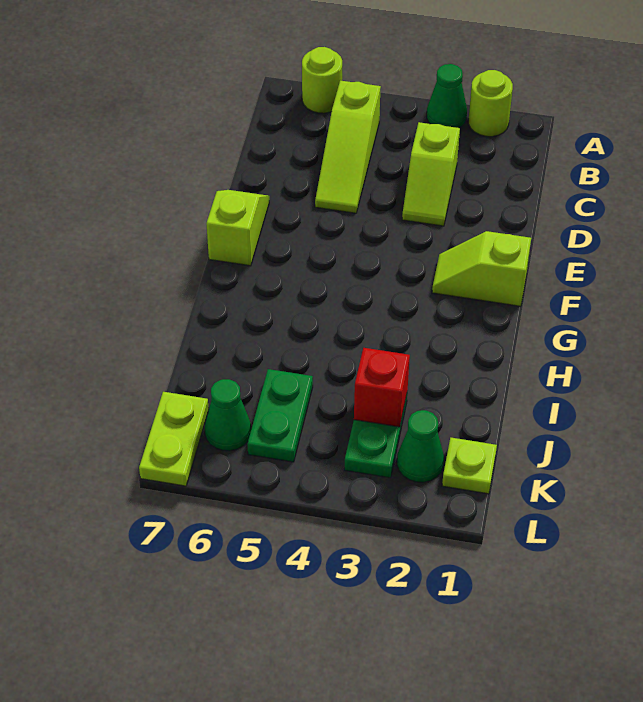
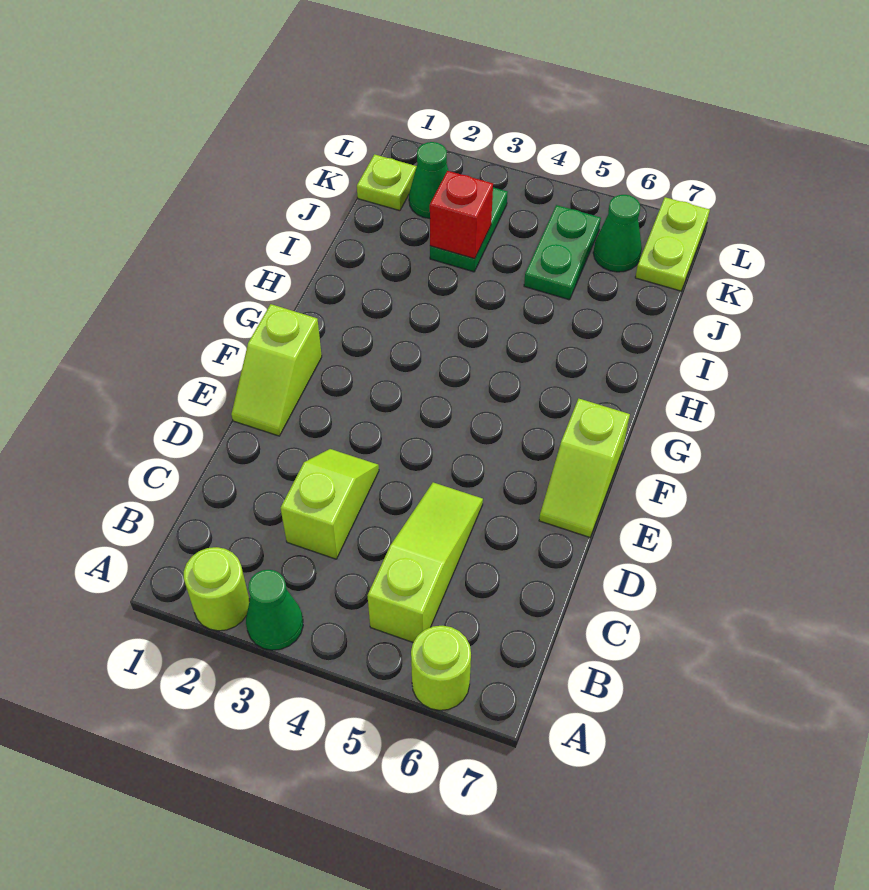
lime slope F1:F2 level 1 top 1 -> lime slope E1:F1 level 1 top F

